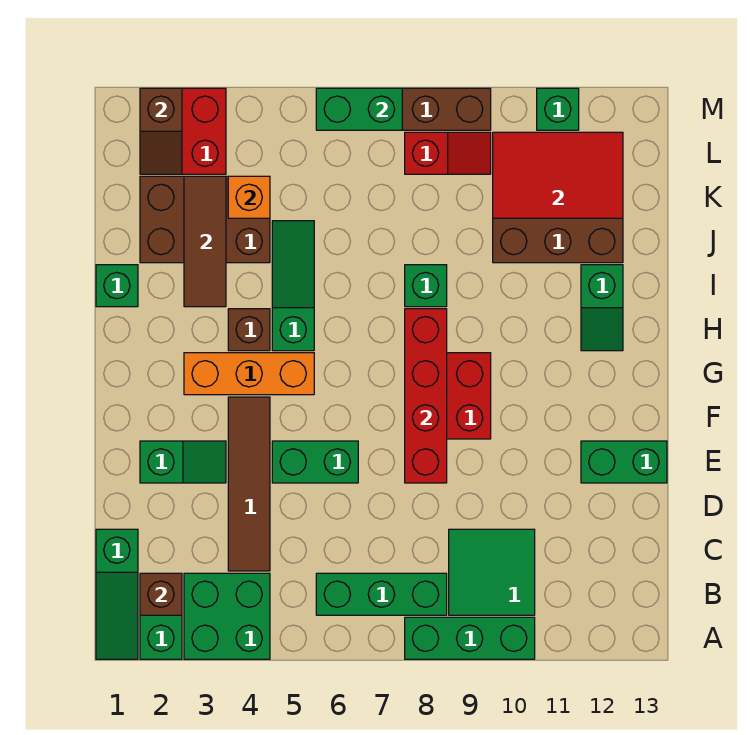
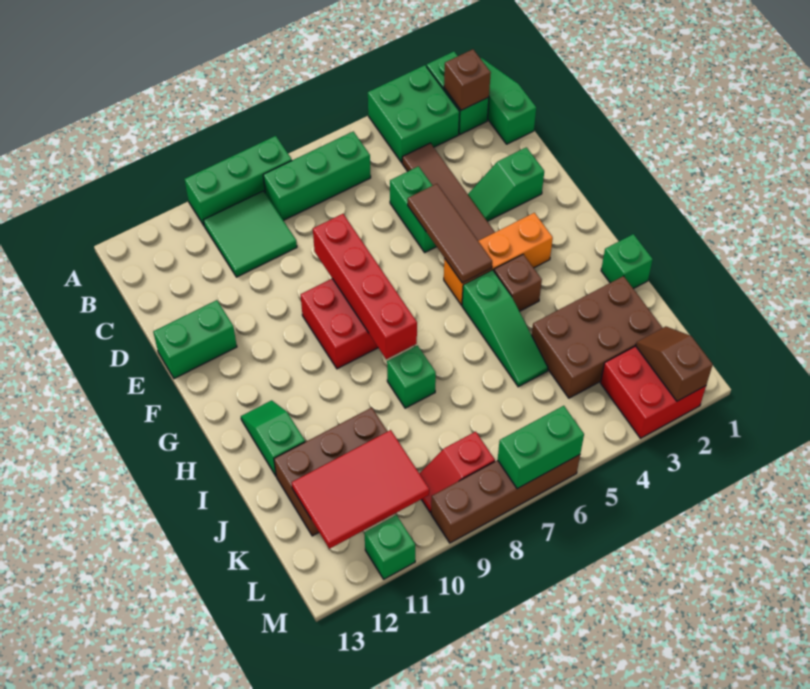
green brick E5:E6 level 1 -> green brick D5:E5 level 1
brown tile I3:K3 level 2 -> brown tile E5:G5 level 2
orange brick K4 level 2 -> none

